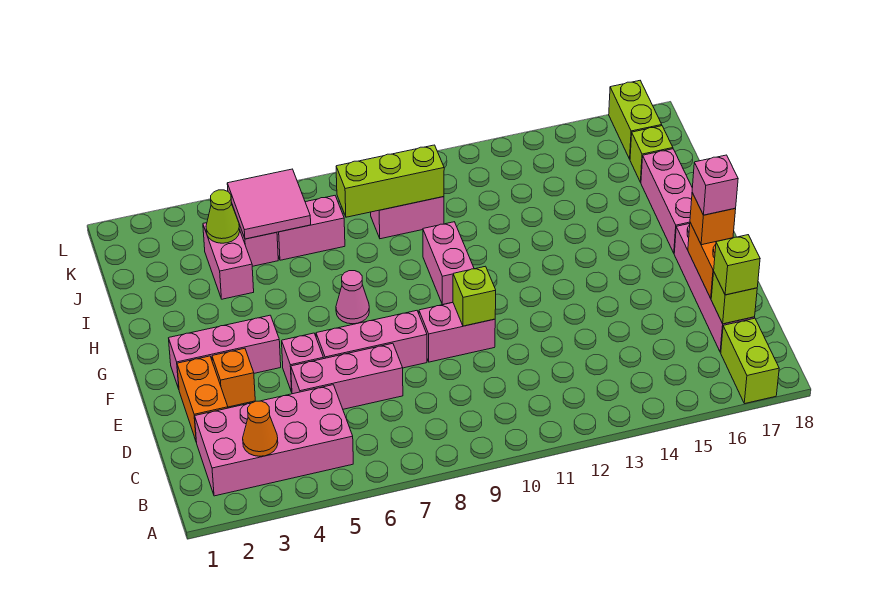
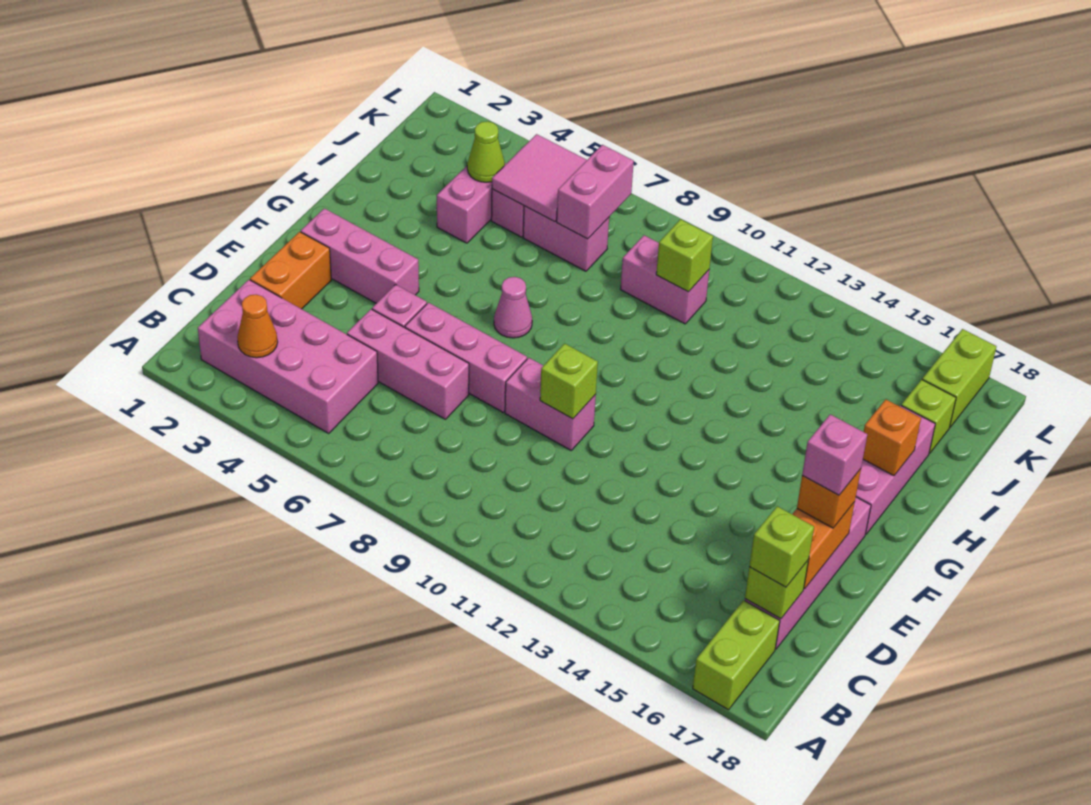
orange brick E3 level 1 -> orange brick H17 level 2
pink brick G10:H10 level 1 -> pink brick J7:K7 level 2
lime brick J8:J10 level 2 -> lime brick J10 level 2

